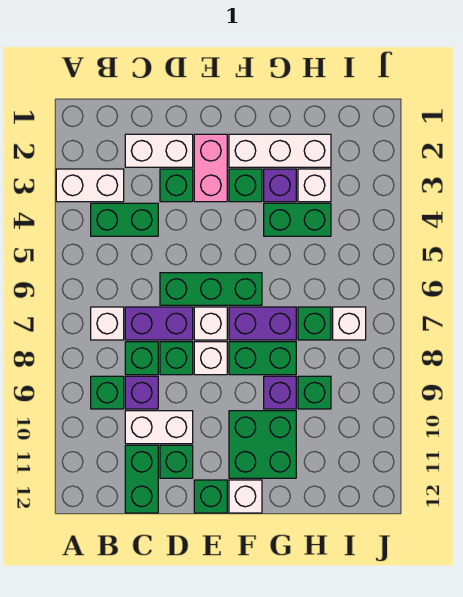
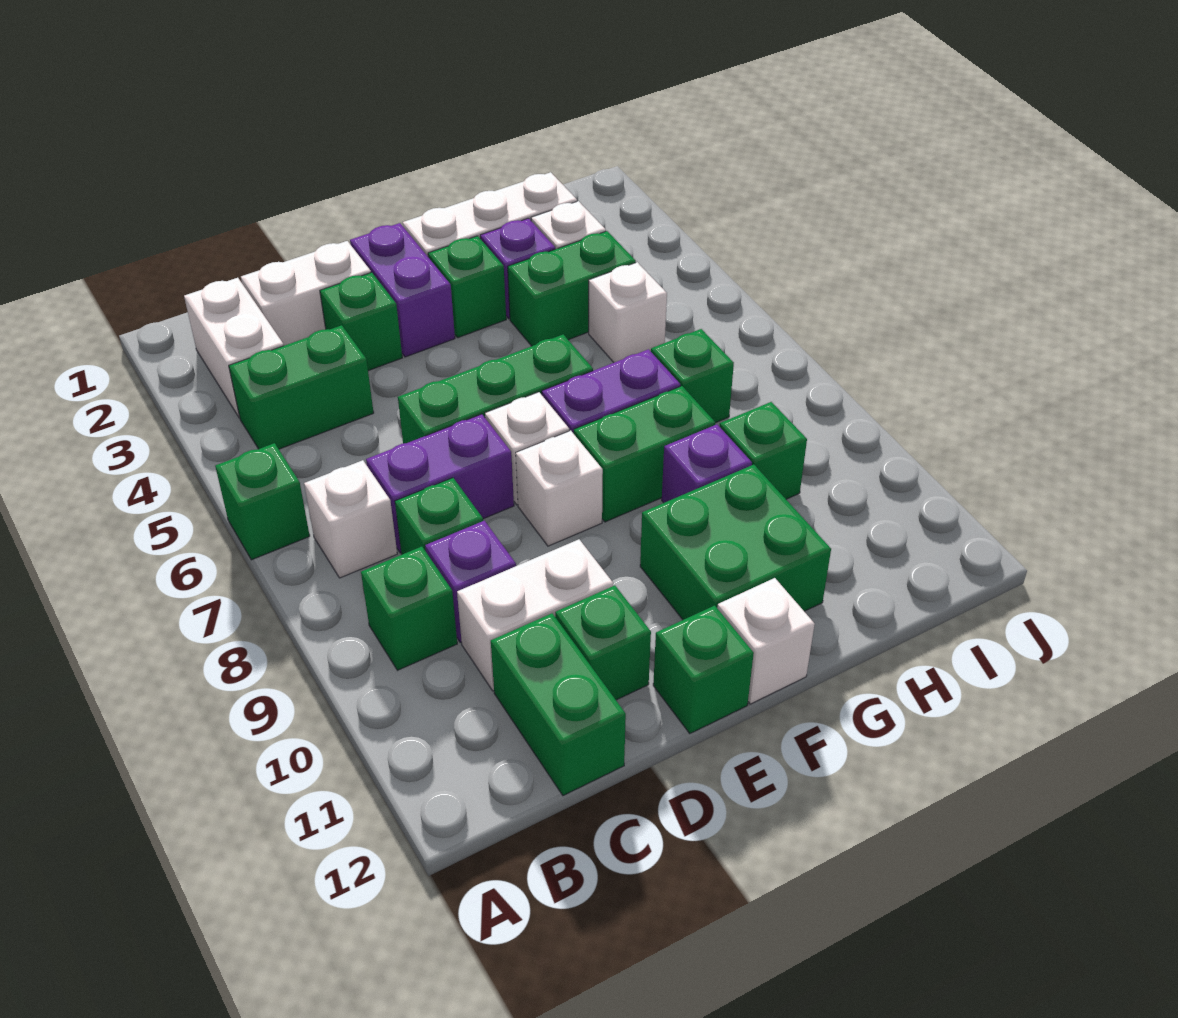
white brick A3:B3 level 1 -> white brick B2:B3 level 1
green brick D8 level 1 -> green brick A6 level 1
pink brick E2:E3 level 1 -> purple brick E2:E3 level 1
white brick I7 level 1 -> white brick H5 level 1

